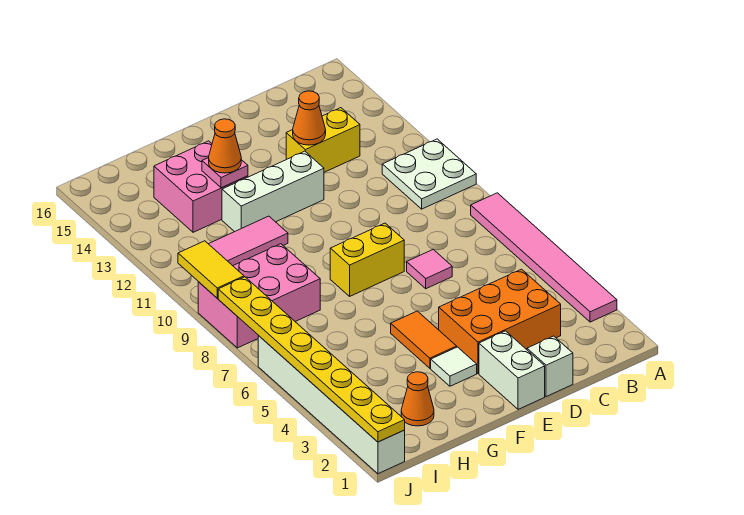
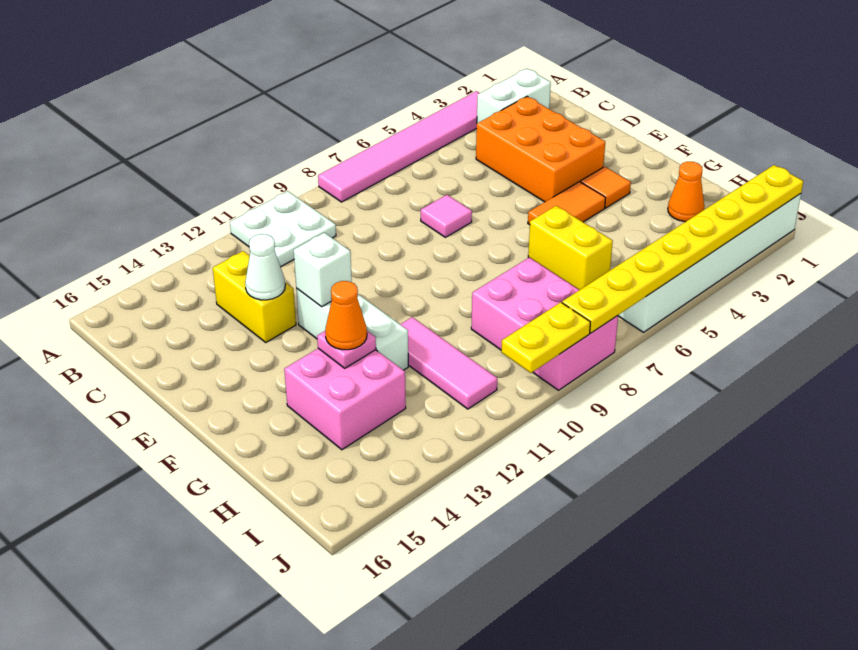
white brick D1 level 1 -> white brick E12 level 2
orange cone D13 level 2 -> white cone D13 level 2
white brick E1:E2 level 1 -> white brick B2:B3 level 1
yellow brick E8:F8 level 1 -> yellow brick G6:H6 level 1
white tile F3 level 1 -> orange tile F3 level 1
yellow tile J9:J10 level 2 -> yellow plate J9:J10 level 2

